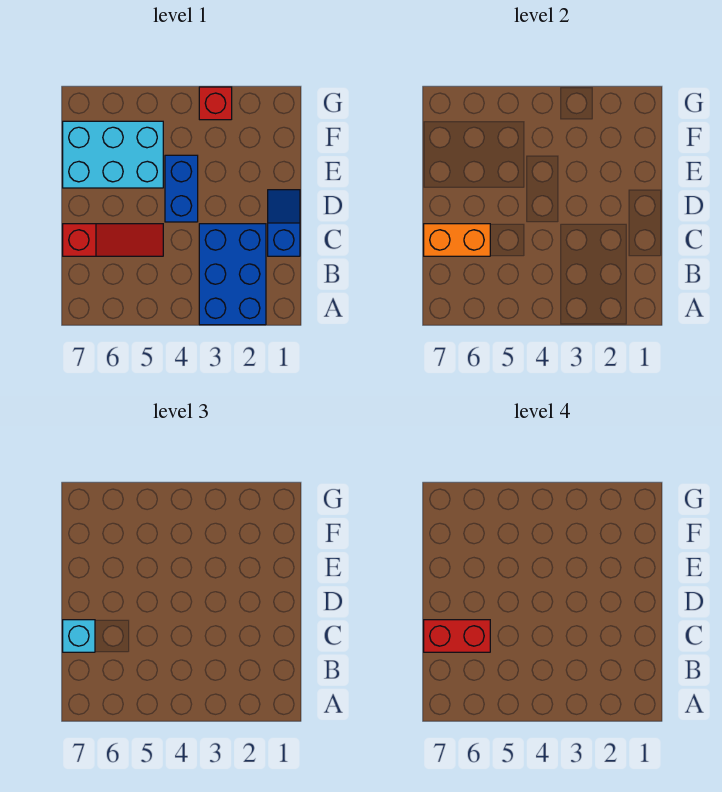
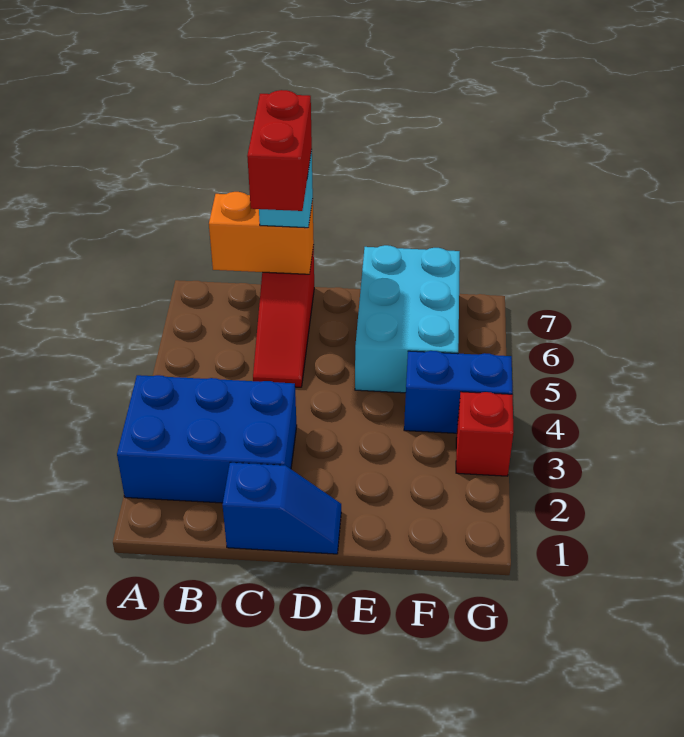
orange brick C6:C7 level 2 -> orange brick B7:C7 level 2
blue brick D4:E4 level 1 -> blue brick F4:G4 level 1

